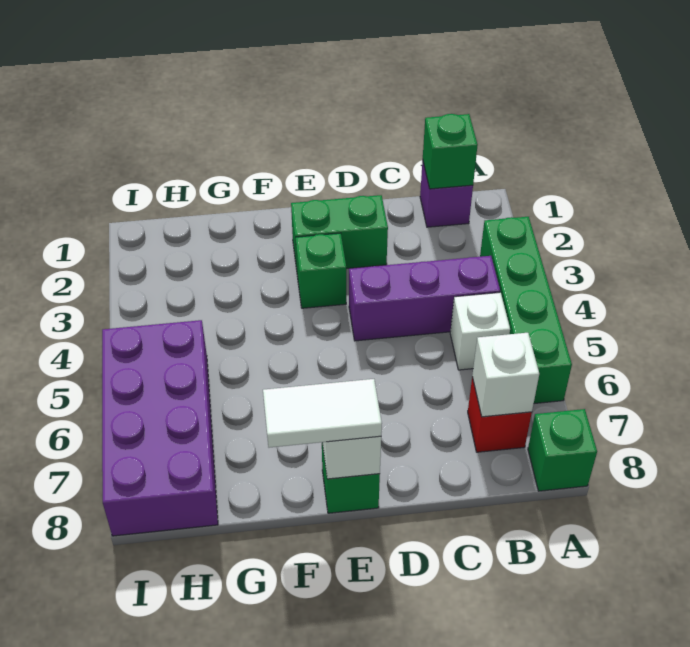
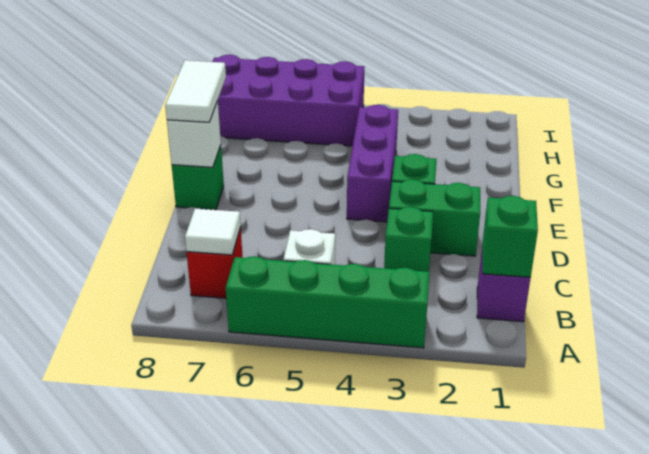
green brick A8 level 1 -> green brick C3 level 1
purple brick B4:D4 level 1 -> purple brick E4:G4 level 1
white brick B7 level 2 -> white tile B7 level 2
green brick D2:E2 level 1 -> green brick D2:D3 level 1

